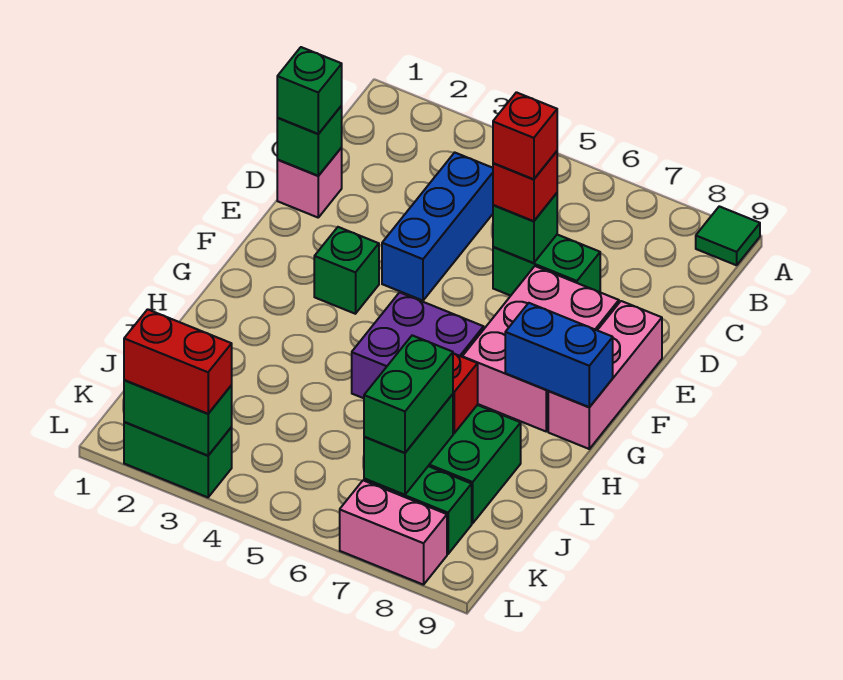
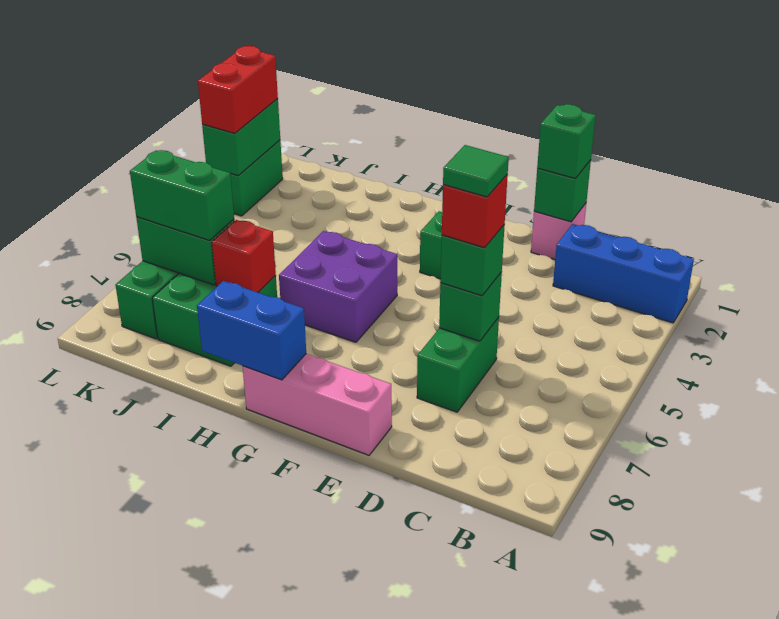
green tile A9 level 1 -> green tile D6 level 5
blue brick C4:E4 level 1 -> blue brick A2:C2 level 1
red brick D6 level 3 -> green brick D6 level 3
pink brick E7:G8 level 1 -> none
blue brick G8:G9 level 2 -> blue brick G9:H9 level 2
pink brick L7:L8 level 1 -> none

